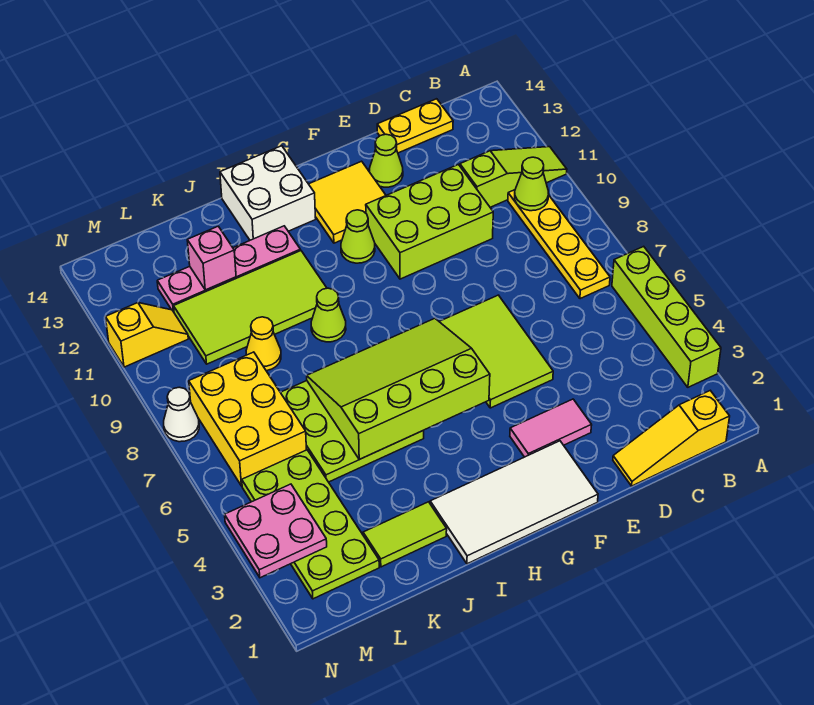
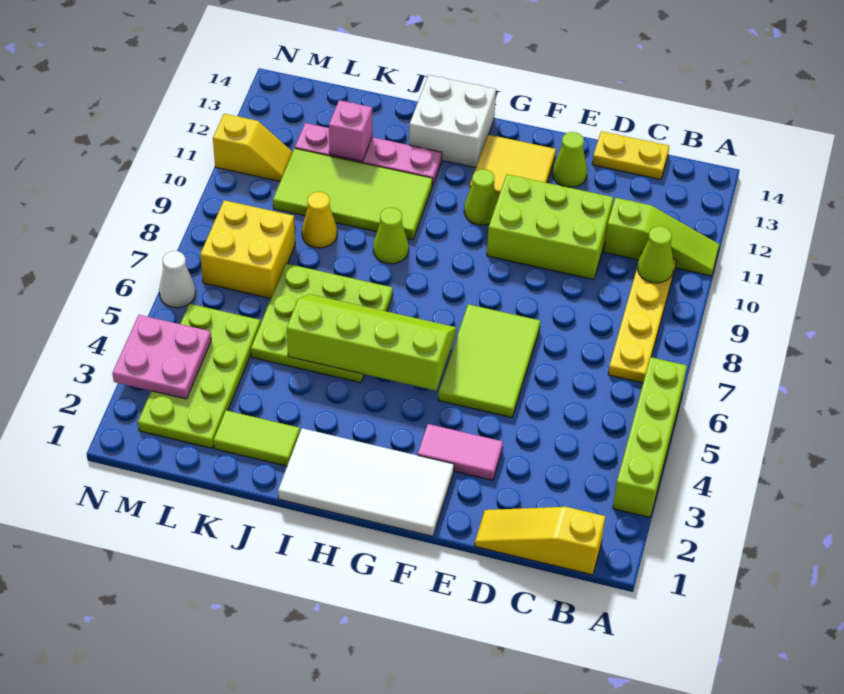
lime slope G5:J7 level 2 top 5 -> lime slope G5:J6 level 2 top 5
yellow brick L6:M8 level 1 -> yellow brick L7:M8 level 1
white cone N8 level 1 -> white cone N6 level 1

